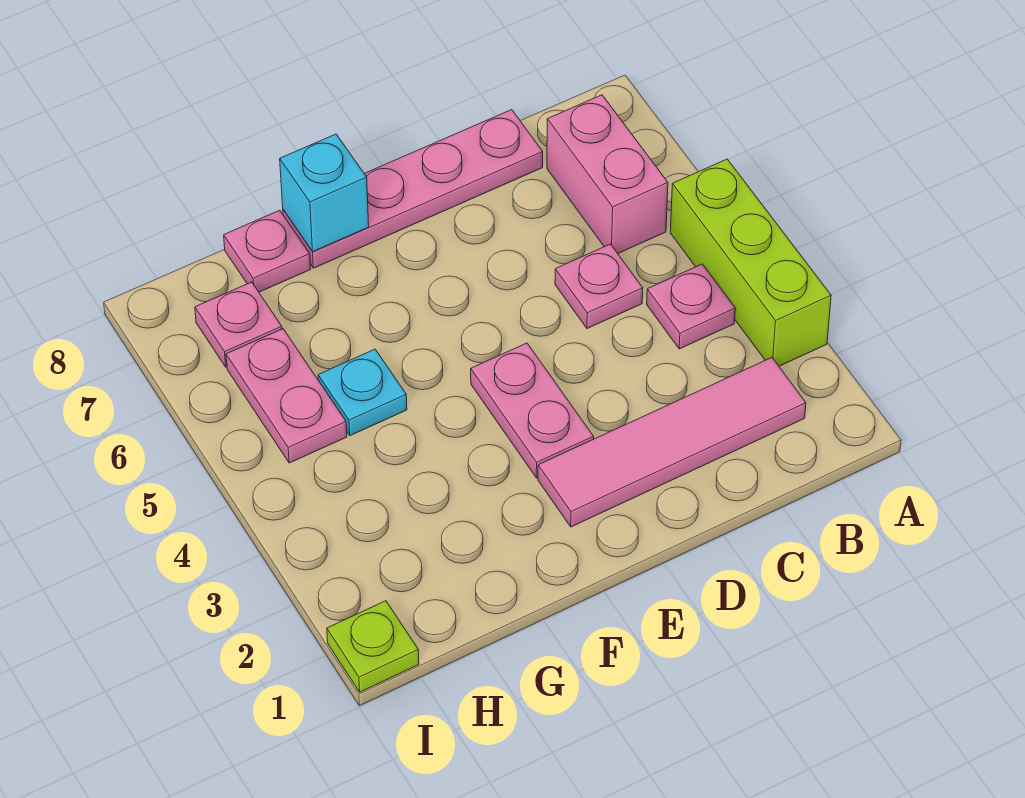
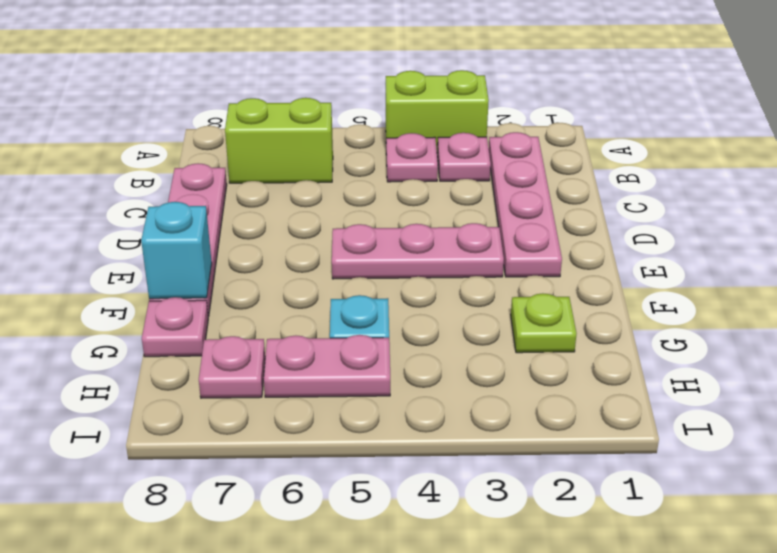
lime brick A3:A5 level 1 -> lime brick A3:A4 level 1
pink tile B2:E2 level 1 -> pink plate B2:E2 level 1
pink brick B6:B7 level 1 -> lime brick B6:B7 level 1
pink plate C5 level 1 -> pink plate B3 level 1
pink plate E3:E4 level 1 -> pink plate E3:E5 level 1
lime plate I1 level 1 -> lime plate G2 level 1

